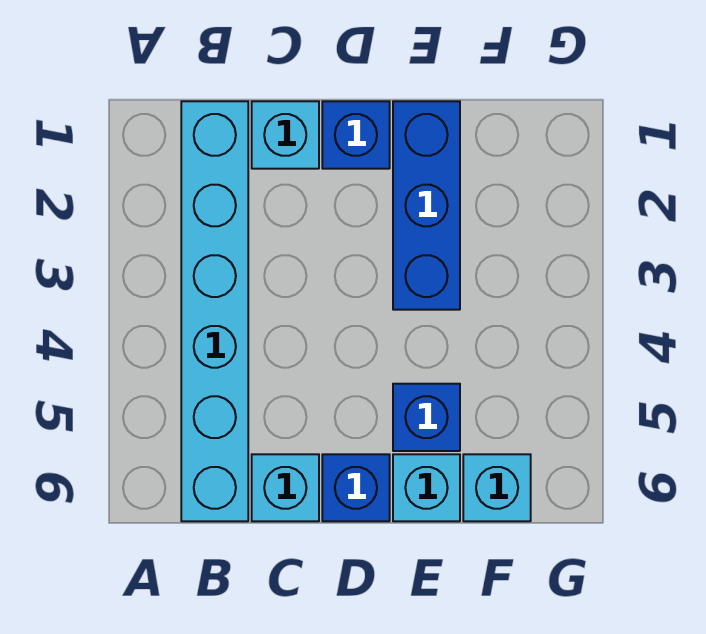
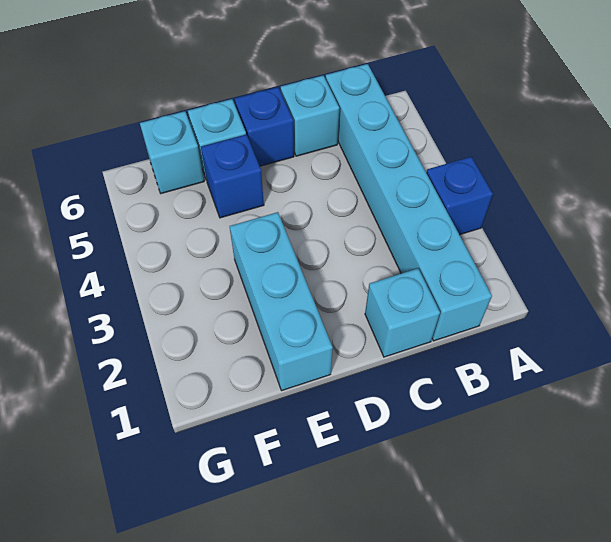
blue brick D1 level 1 -> blue brick A3 level 1
blue brick E1:E3 level 1 -> cyan brick E1:E3 level 1

